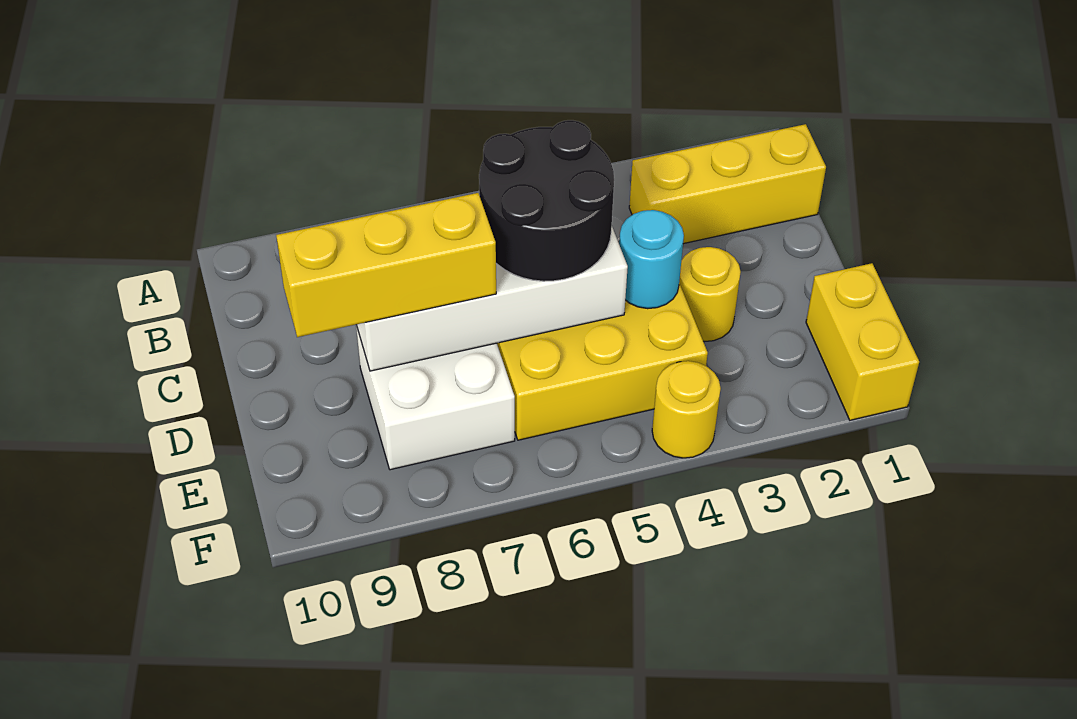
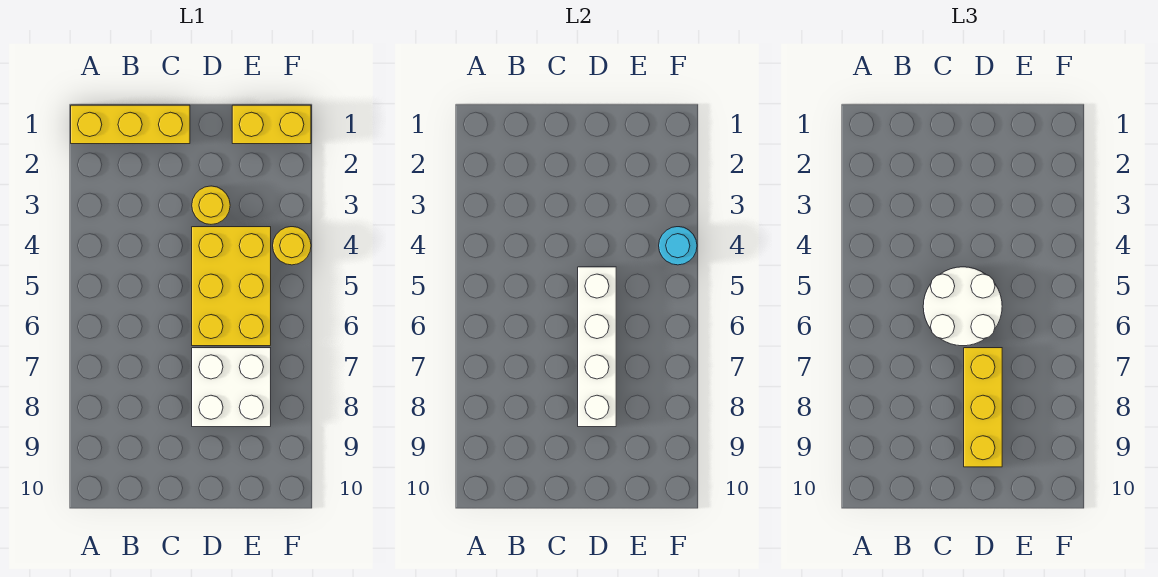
yellow brick B1:B3 level 1 -> yellow brick A1:C1 level 1
black round brick C5:D6 level 3 -> white round brick C5:D6 level 3
cyan round brick D4 level 2 -> cyan round brick F4 level 2

